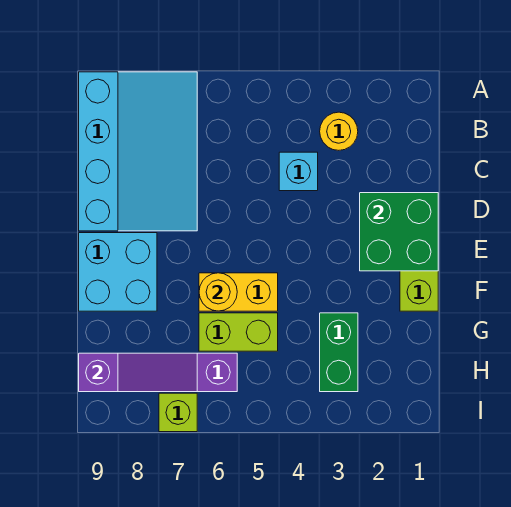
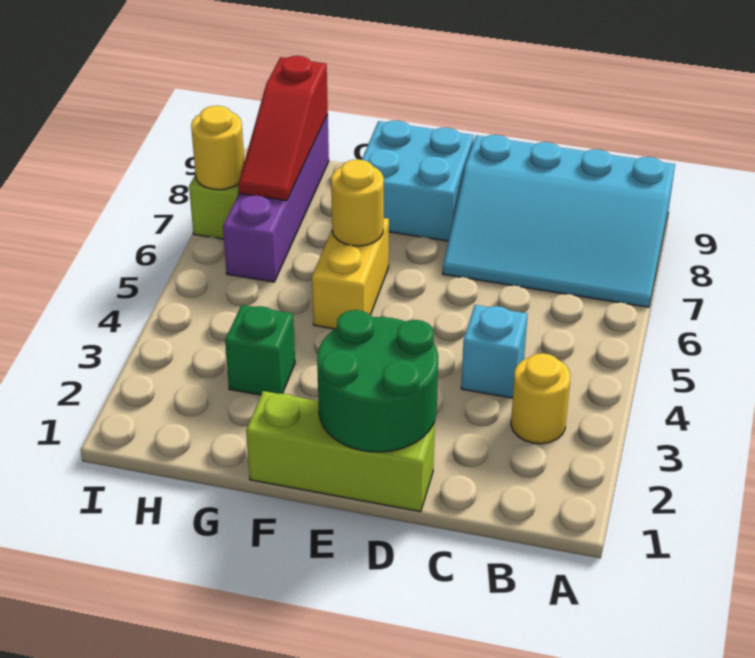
green brick D1:E2 level 2 -> green round brick D1:E2 level 2
green brick G3:H3 level 1 -> green brick G3 level 1
lime brick G5:G6 level 1 -> none
purple slope H7:H9 level 2 top 9 -> red slope H7:H9 level 2 top 9
none -> yellow round brick I7 level 2

